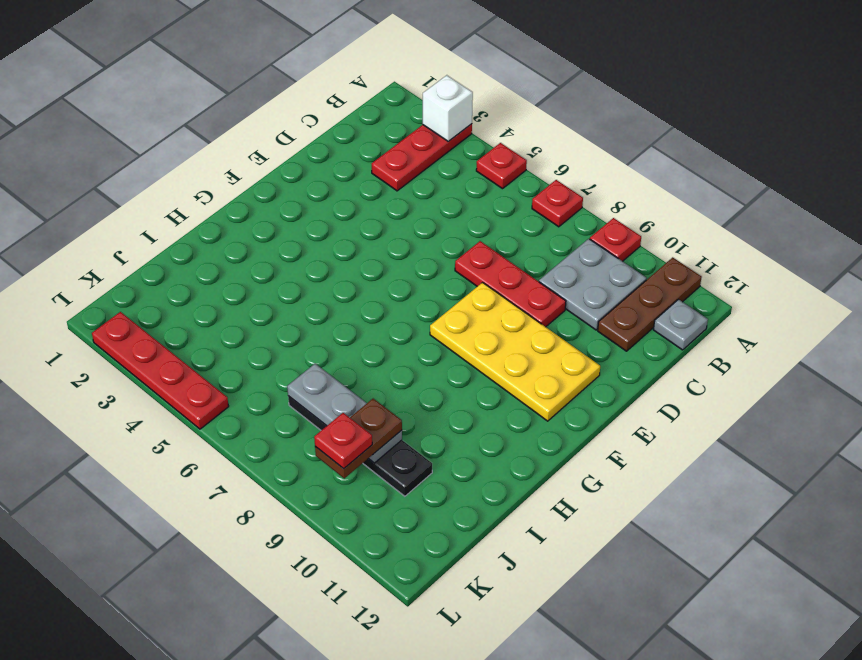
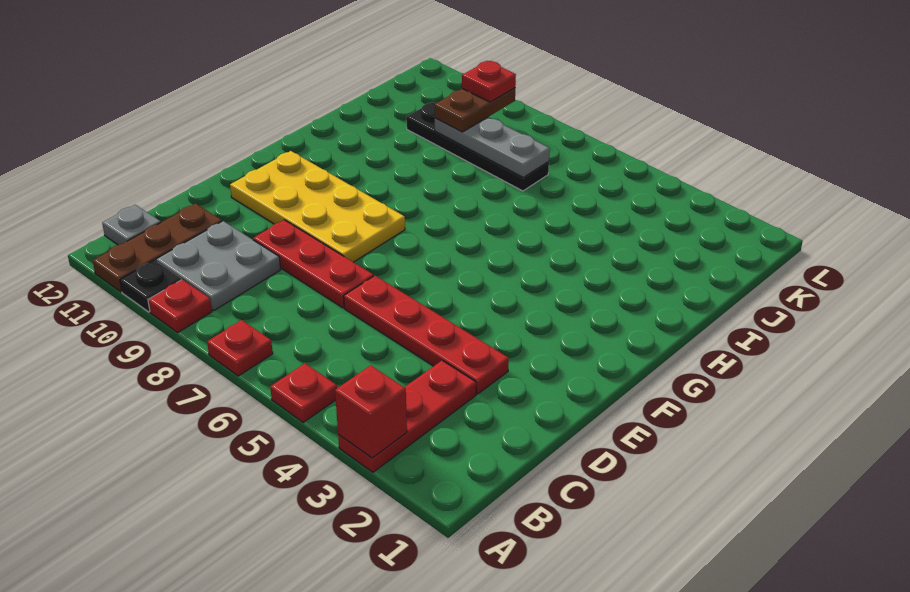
white brick A3 level 2 -> red brick A3 level 2
none -> black plate A10 level 1
red plate L2:L5 level 1 -> red plate D3:D6 level 1

